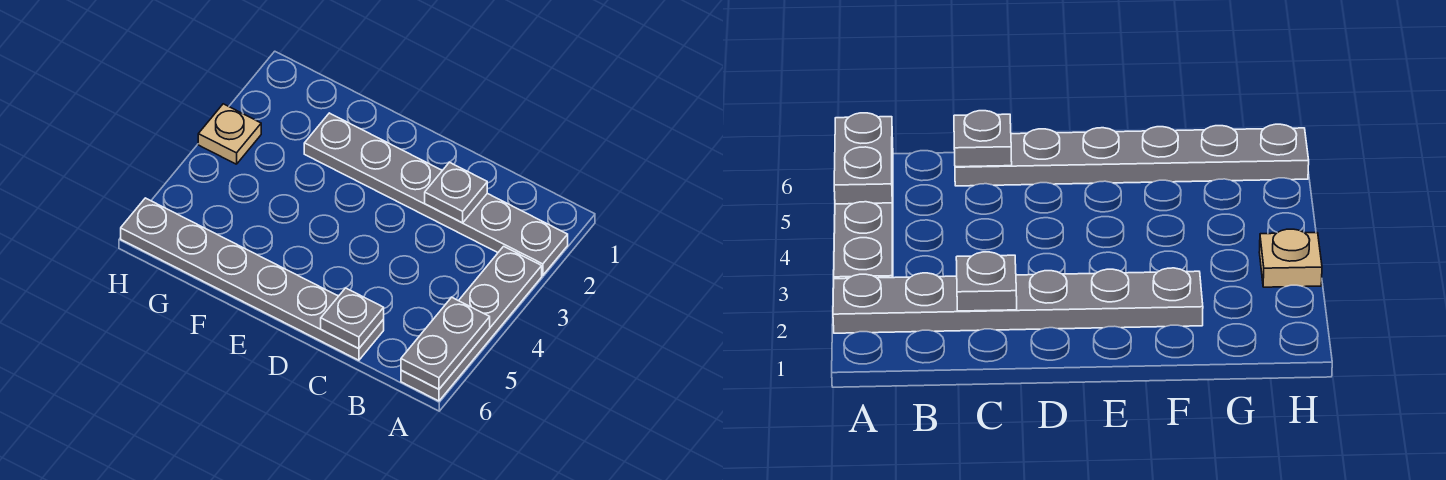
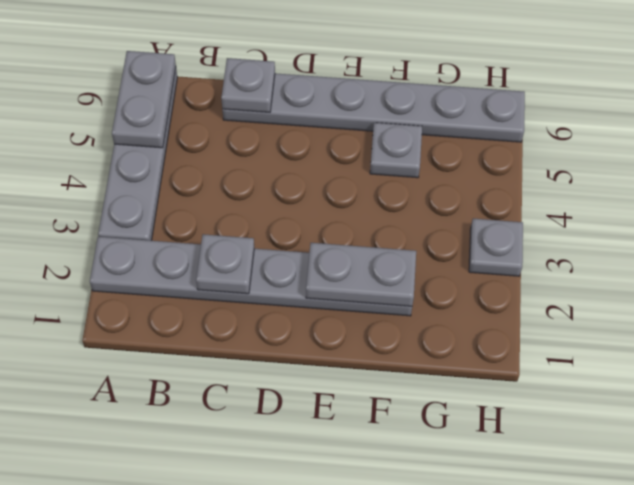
none -> grey plate E2:F2 level 2
none -> grey plate F5 level 1
tan plate H3 level 1 -> grey plate H3 level 1

